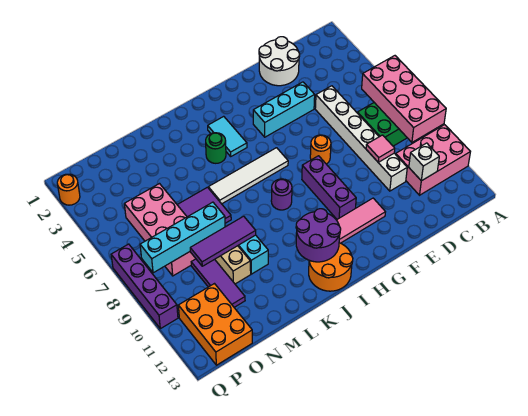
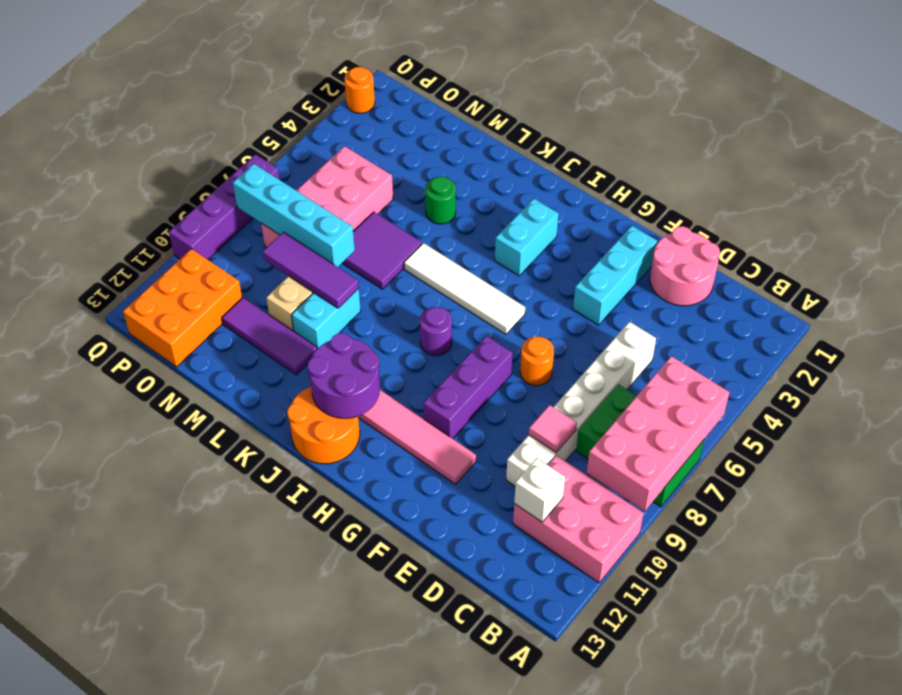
white round brick D1:E2 level 1 -> pink round brick D1:E2 level 1
cyan brick E4:G4 level 1 -> cyan brick F2:F4 level 1
cyan tile I3:I4 level 1 -> cyan brick I3:I4 level 1
green round brick J4 level 1 -> green round brick L4 level 1
purple tile N9:N11 level 1 -> purple tile L11:N11 level 1

